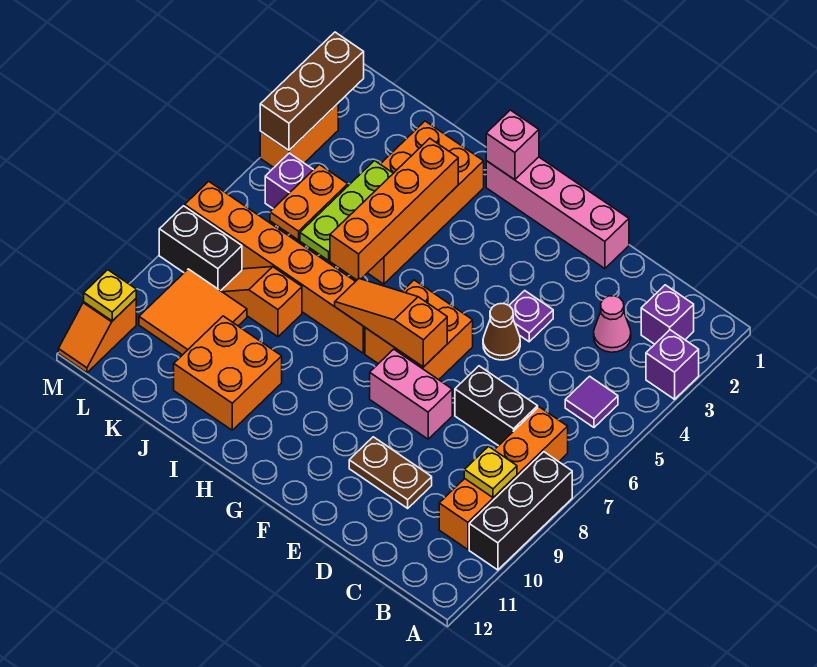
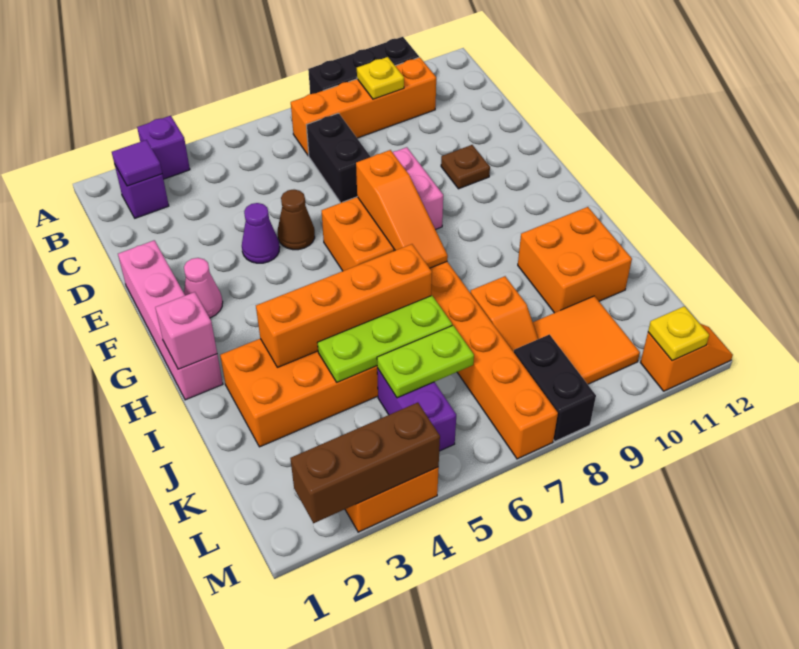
purple tile B5 level 1 -> purple tile B2 level 2
pink cone C3 level 1 -> pink cone F2 level 1
brown plate D10:E10 level 1 -> brown plate E10 level 1
purple plate E4 level 1 -> purple cone E4 level 1
orange plate K5:K6 level 2 -> lime plate K5:K6 level 2

